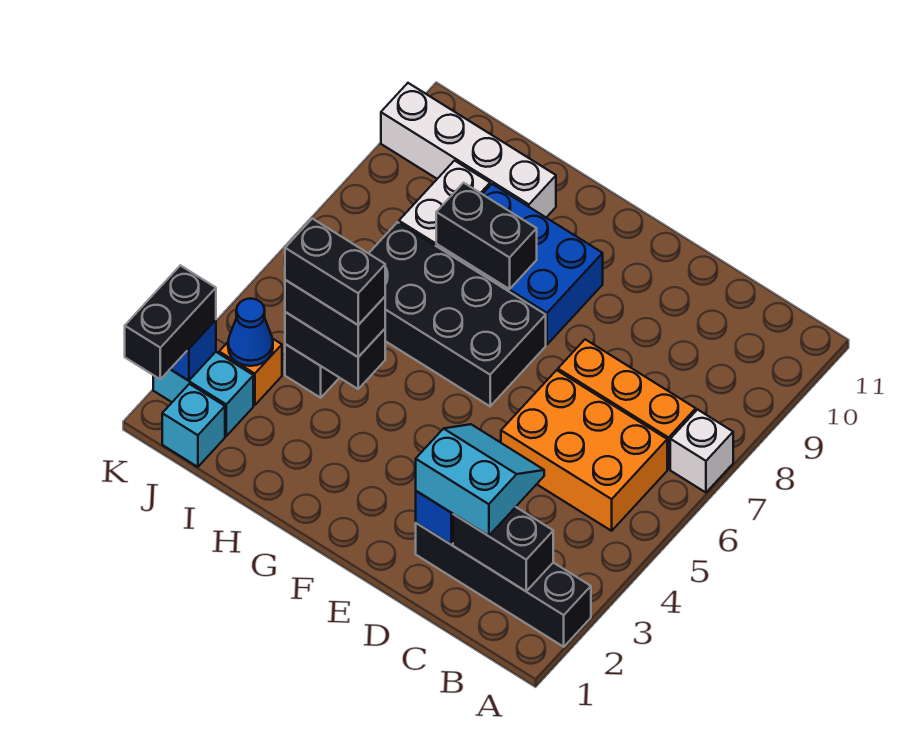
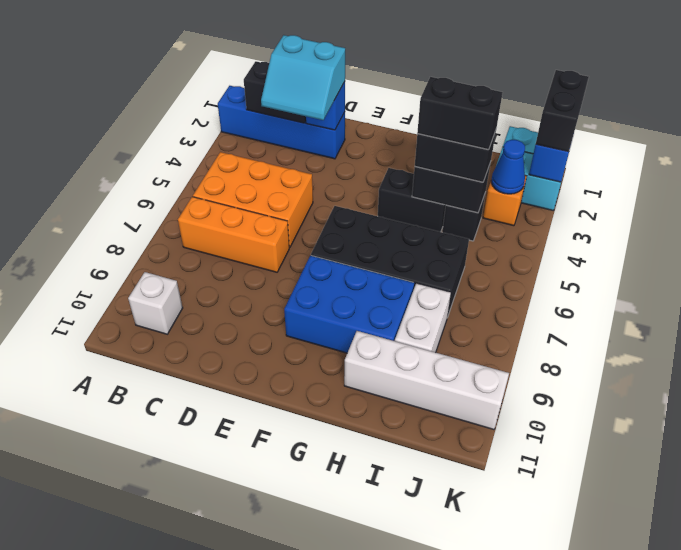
black brick A2:D2 level 1 -> blue brick A2:D2 level 1
white brick A7 level 1 -> white brick B10 level 1
black brick G8:H8 level 2 -> black brick G4:H4 level 1

